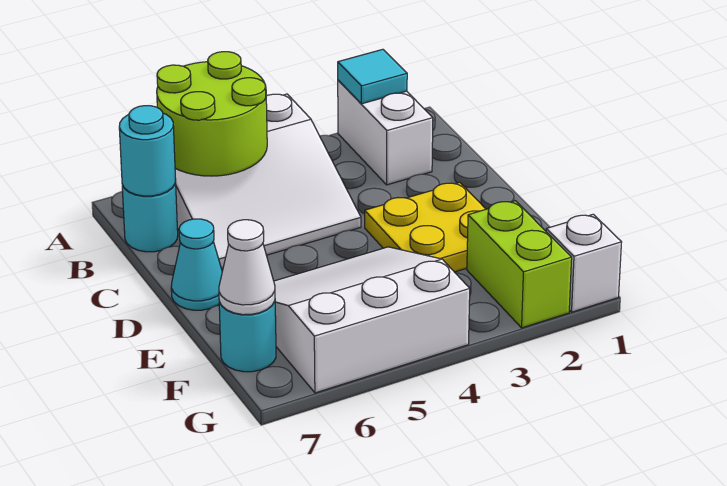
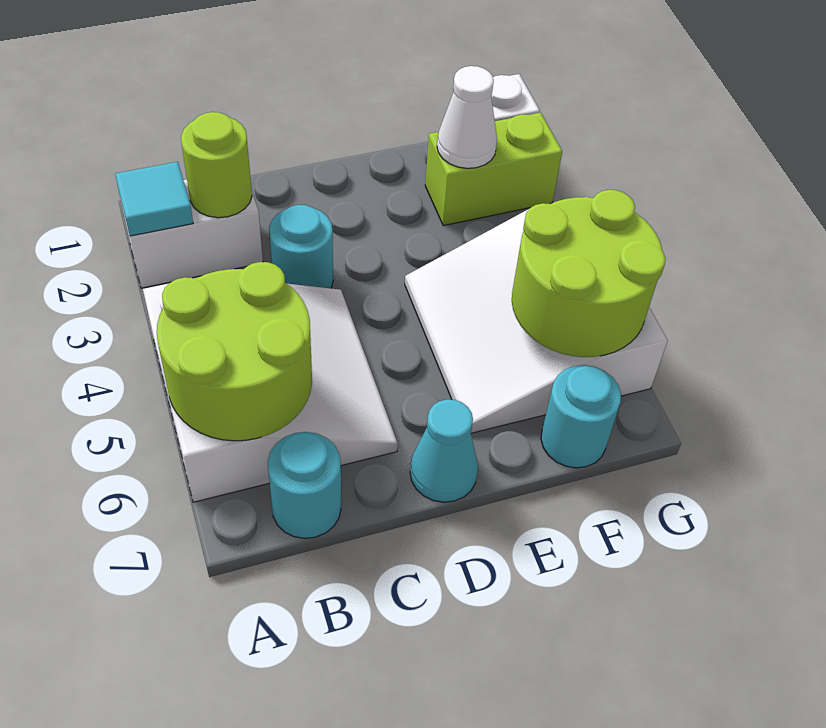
none -> lime round brick B2 level 2
cyan round brick B7 level 2 -> cyan round brick C3 level 1
yellow plate D2:E3 level 1 -> none
none -> lime round brick F5:G6 level 2
white cone F7 level 2 -> white cone F2 level 2

